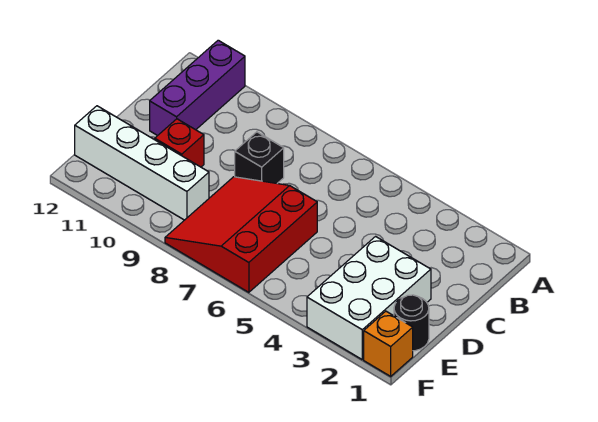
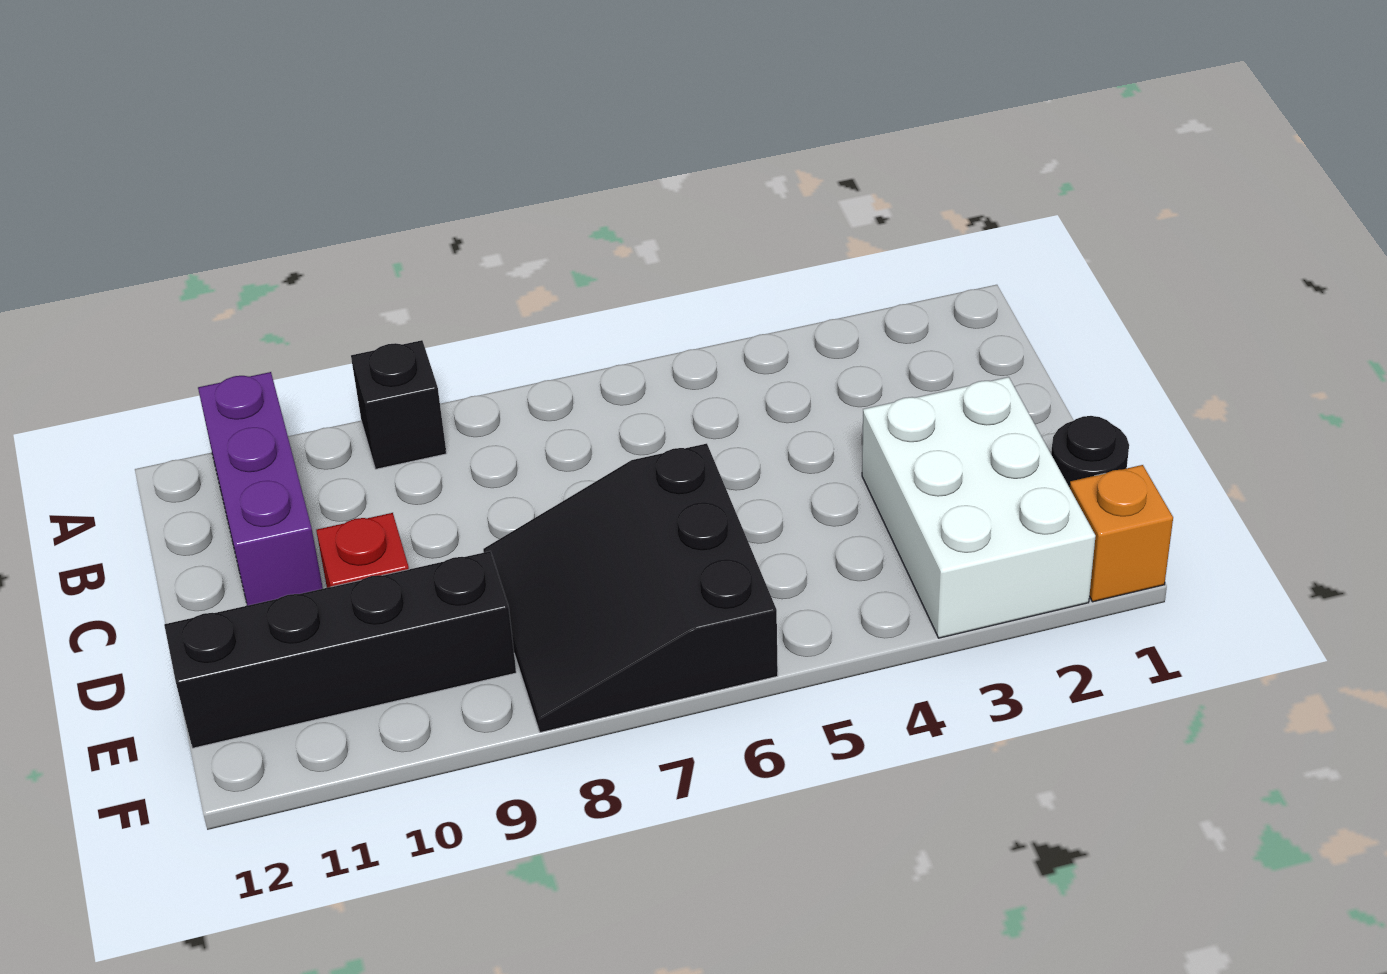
black brick C8 level 1 -> black brick A9 level 1
red slope D6:F8 level 1 top 6 -> black slope D6:F8 level 1 top 6
white brick E9:E12 level 1 -> black brick E9:E12 level 1

